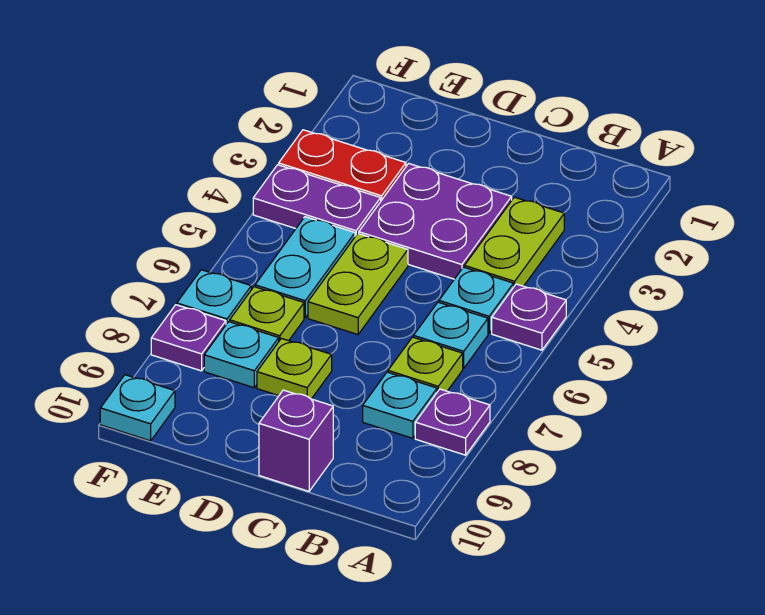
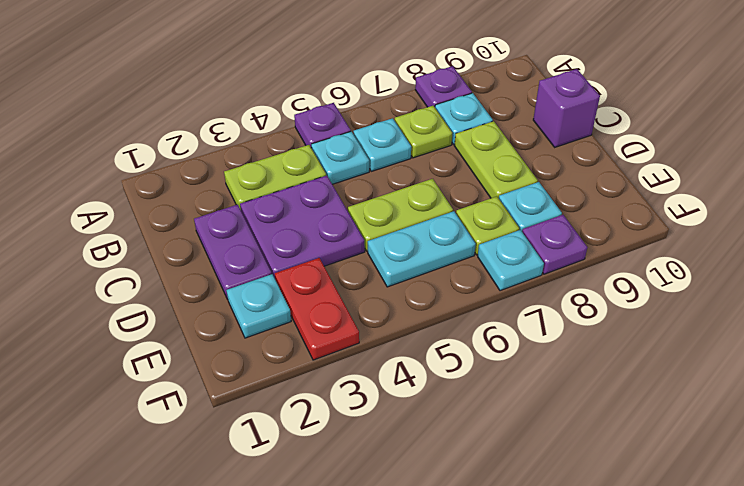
lime plate D8 level 1 -> lime plate C8:D8 level 1
purple plate E4:F4 level 1 -> purple plate C2:D2 level 1
cyan plate F10 level 1 -> cyan plate E2 level 1

